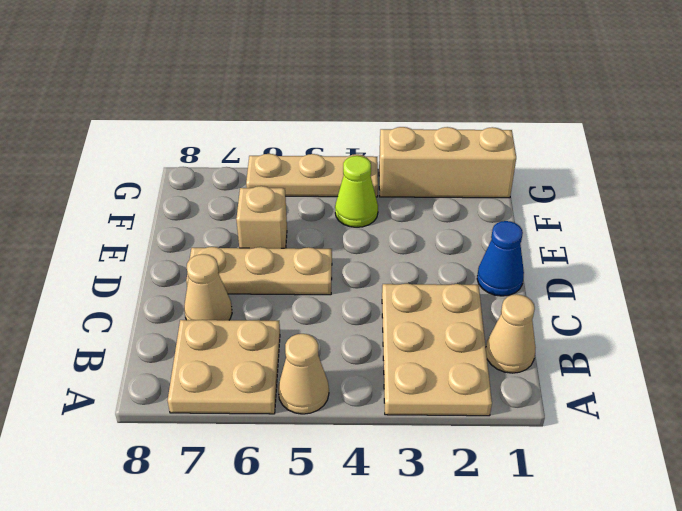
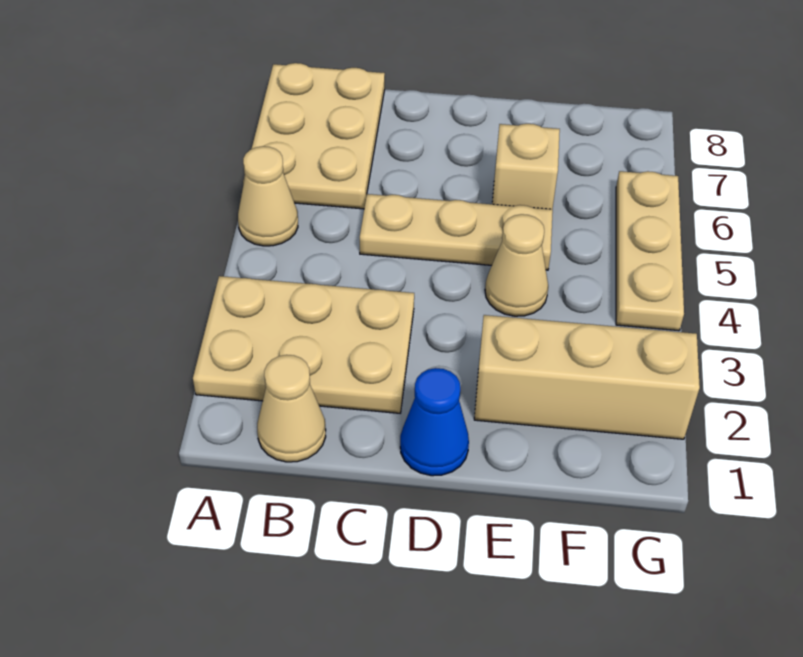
tan plate A6:B7 level 1 -> tan plate A6:B8 level 1
tan cone C7 level 1 -> tan cone E4 level 1
tan plate D5:D7 level 1 -> tan plate C5:E5 level 1
lime cone F4 level 1 -> none
tan brick G1:G3 level 1 -> tan brick E2:G2 level 1

